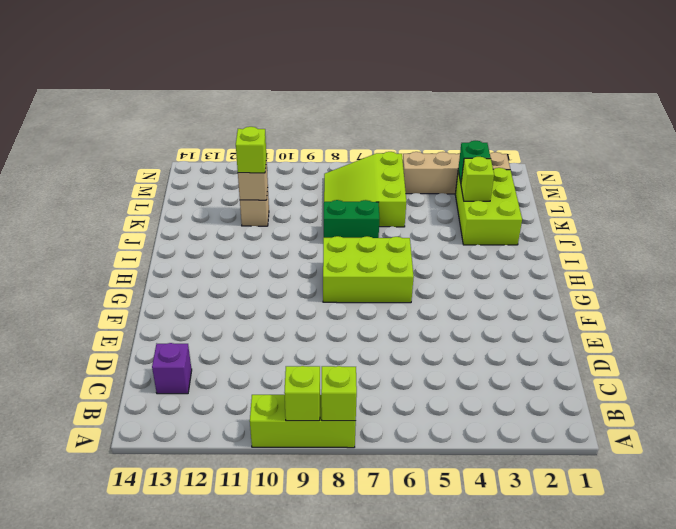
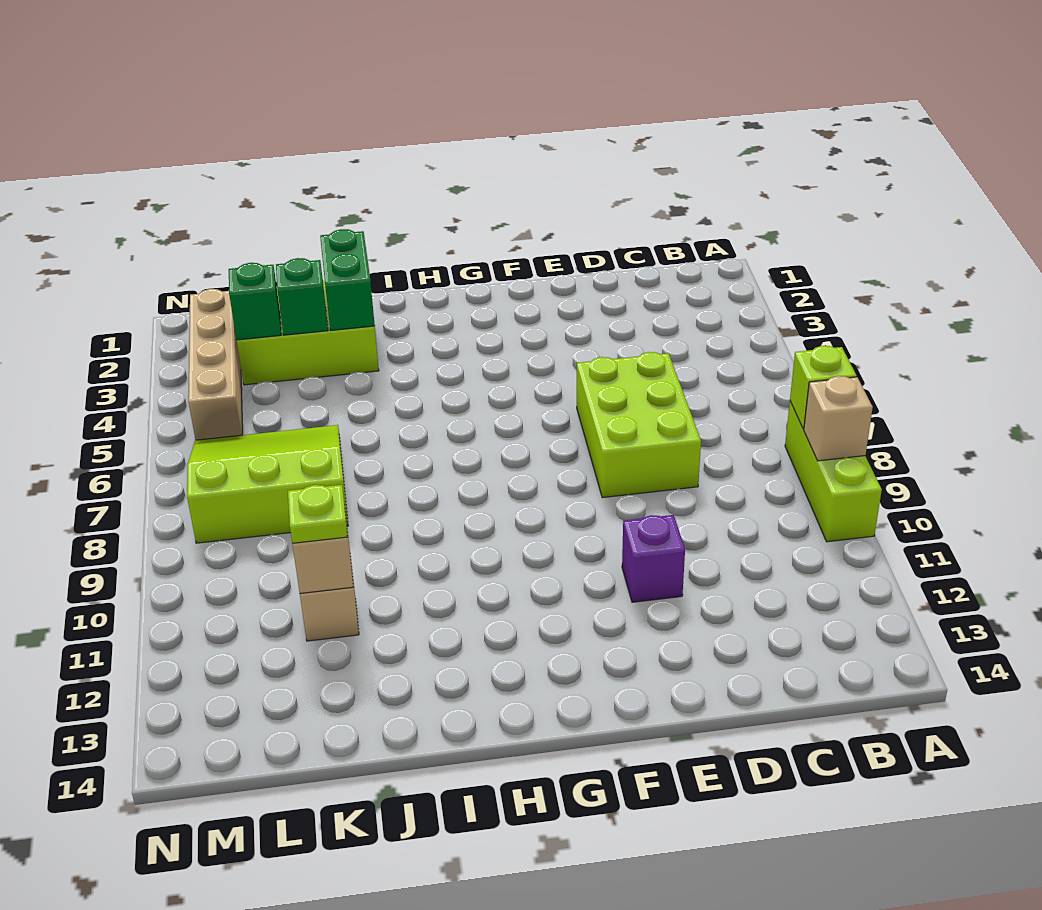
lime brick A9 level 2 -> tan brick A9 level 2
purple brick C13 level 1 -> purple brick E11 level 1
lime brick G6:H8 level 1 -> lime brick D6:E8 level 1
green brick J7:J8 level 1 -> green brick J2:J3 level 2
lime brick K3 level 2 -> green brick K3 level 2
lime slope K6:M8 level 1 top 6 -> lime slope K6:M8 level 1 top 8
lime brick K11 level 3 -> lime plate K11 level 3

